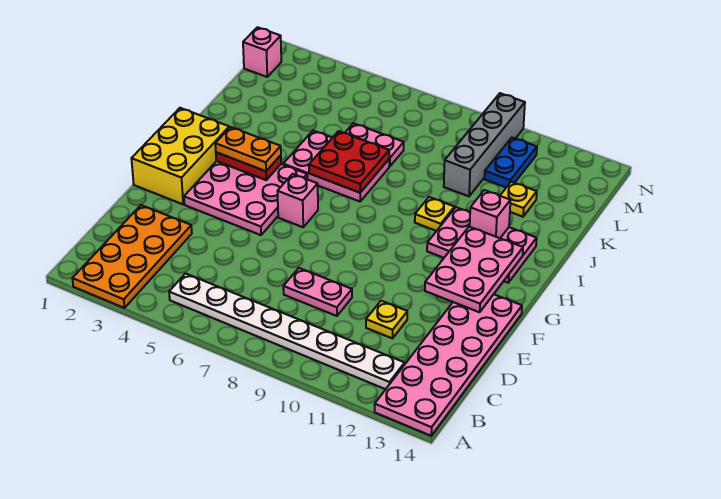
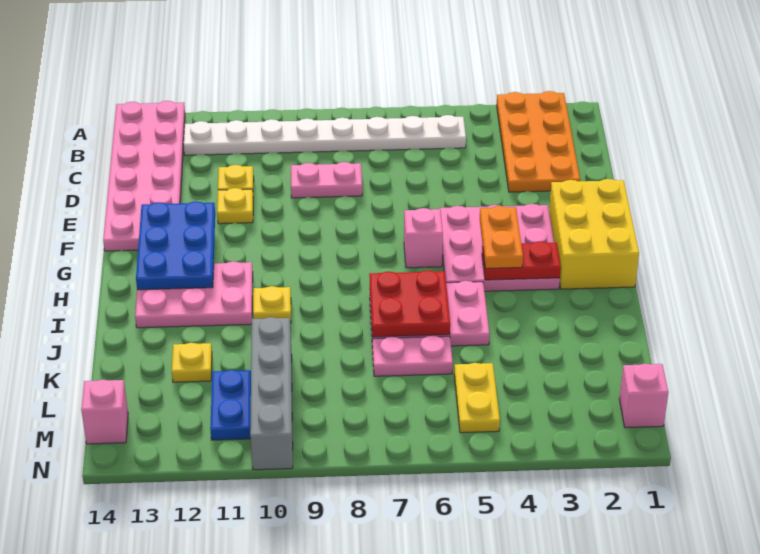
none -> yellow plate E11 level 1
pink plate F12:H13 level 2 -> blue plate F12:H13 level 2
orange plate H3:H4 level 3 -> orange plate G4:H4 level 3
pink brick I12 level 2 -> pink brick M14 level 1
none -> yellow plate L5:M5 level 1

